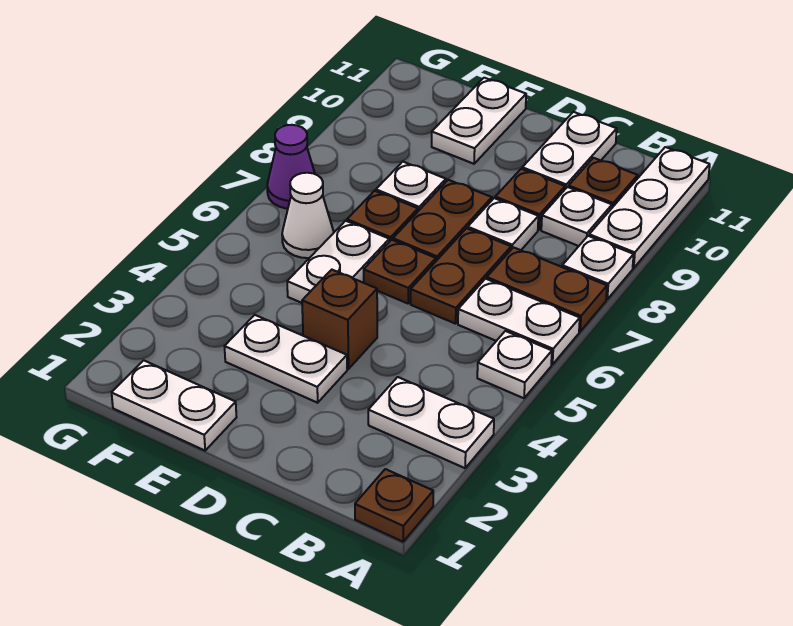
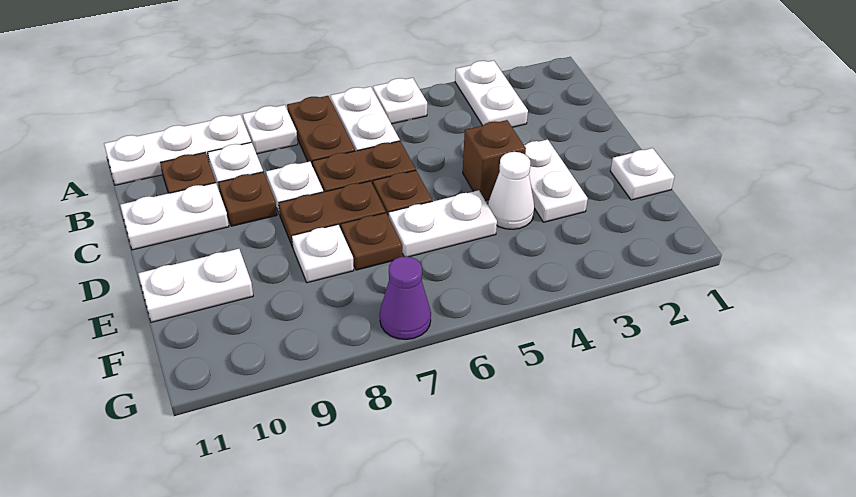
brown plate A1 level 1 -> none
white plate E1:F1 level 1 -> white plate E1 level 1
white cone F6 level 1 -> white cone E4 level 1

